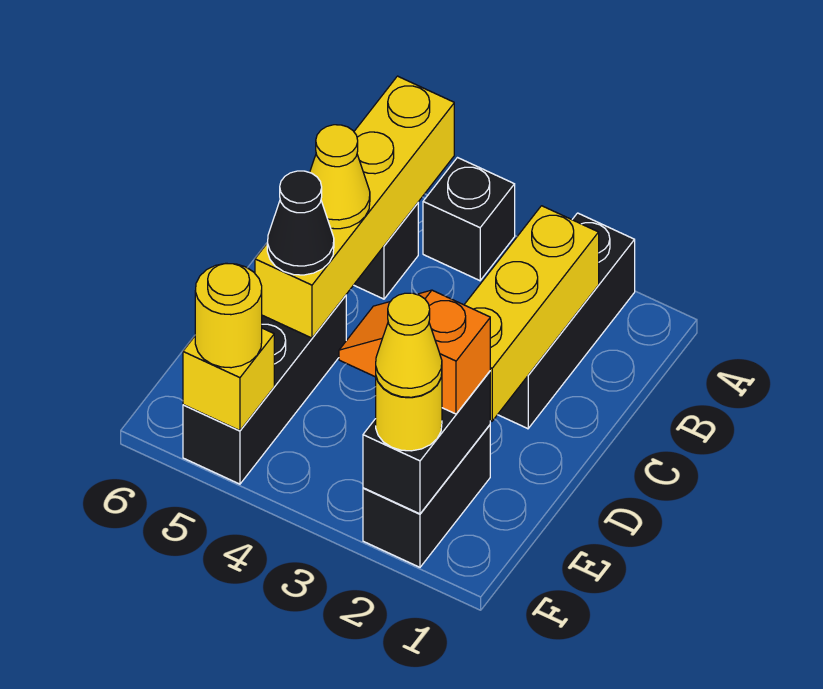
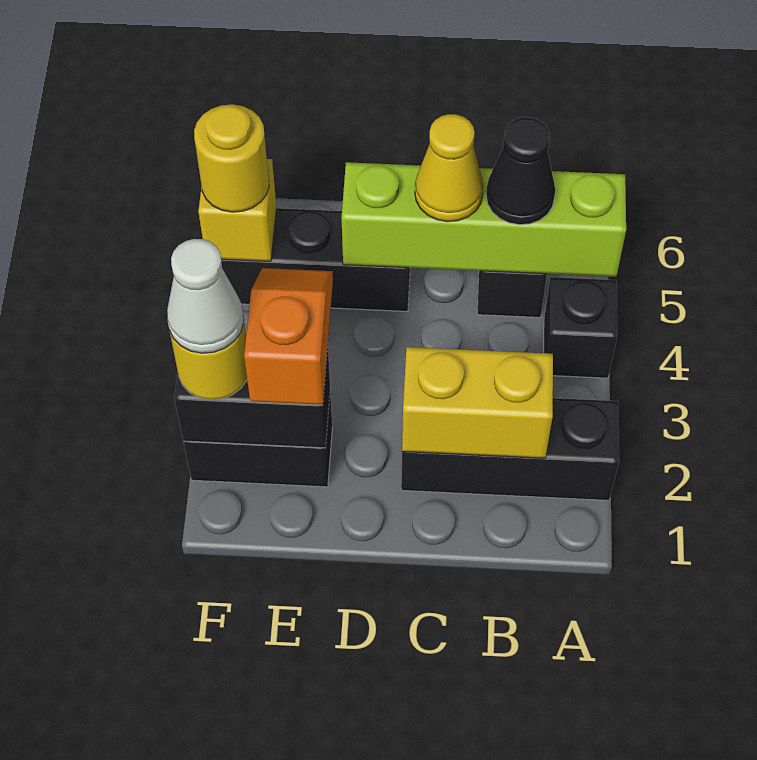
yellow brick A5:D5 level 2 -> lime brick A5:D5 level 2
yellow brick B2:D2 level 2 -> yellow brick B2:C2 level 2
black cone D5 level 3 -> black cone B5 level 3
yellow cone F2 level 4 -> white cone F2 level 4

